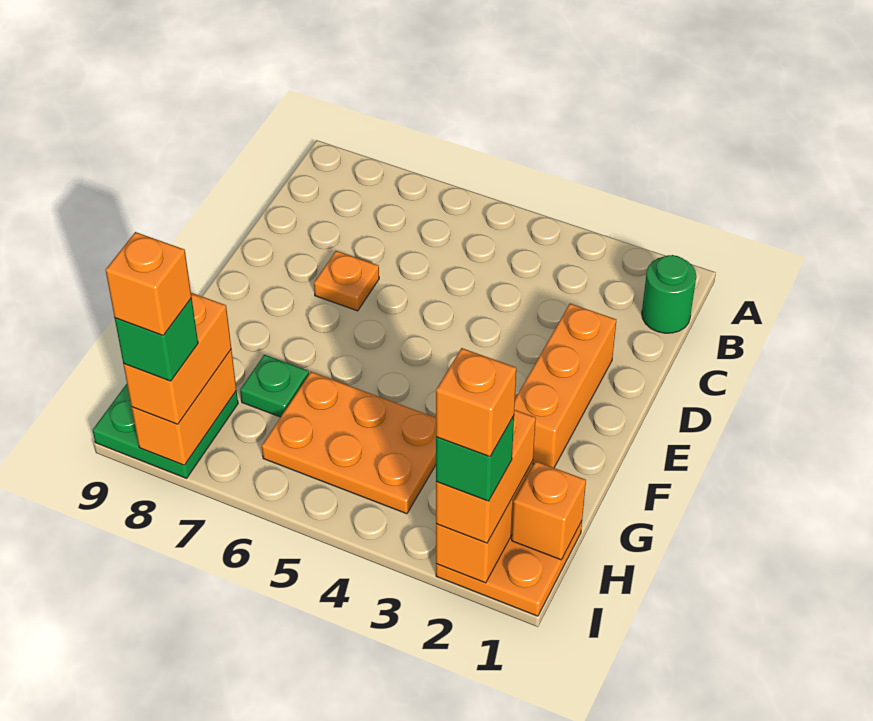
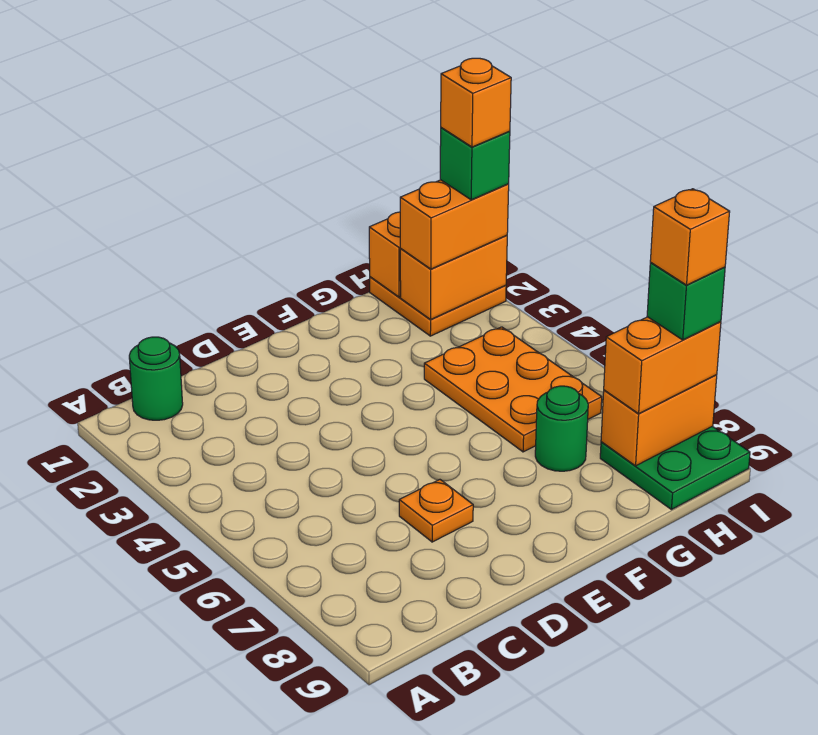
orange brick D2:F2 level 1 -> none
green plate G7 level 1 -> green round brick G7 level 1

